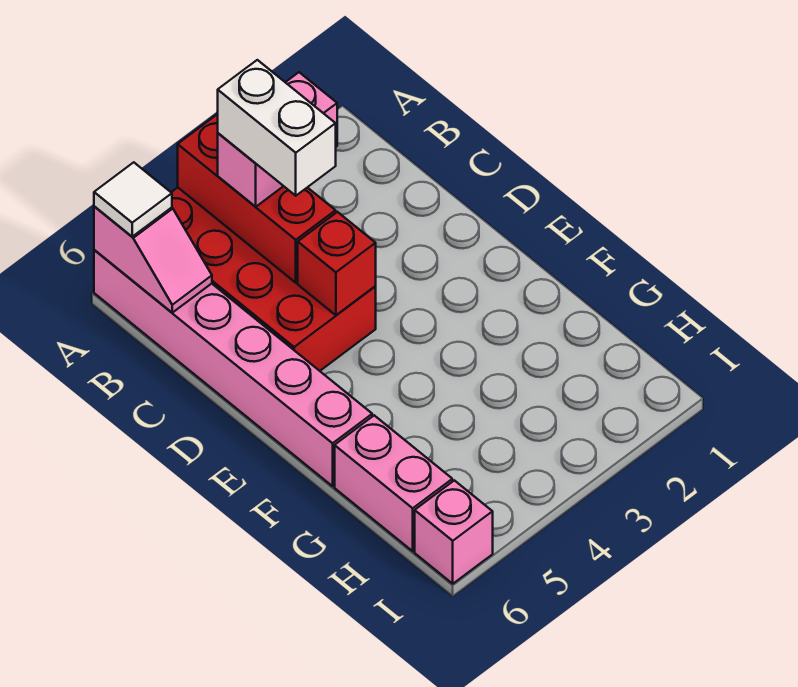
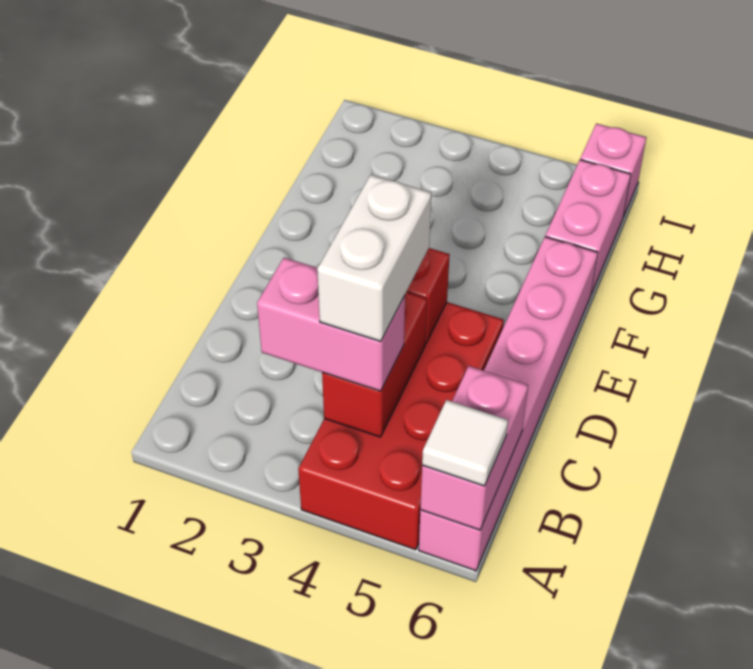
red brick A4:C4 level 2 -> red brick B4:C4 level 2
pink slope A6:B6 level 2 top A -> pink brick A6:B6 level 2

